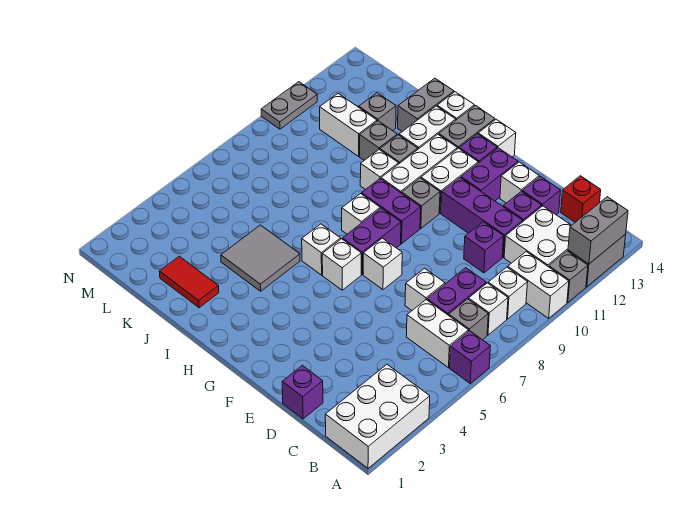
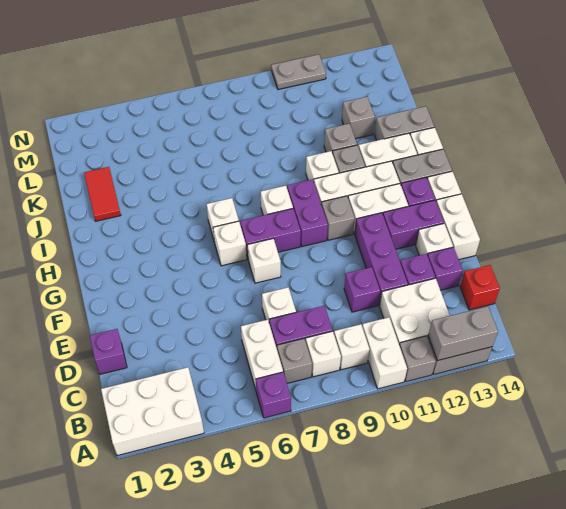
grey tile I4:J5 level 1 -> none
white brick K11:L11 level 1 -> white brick E14:F14 level 1

